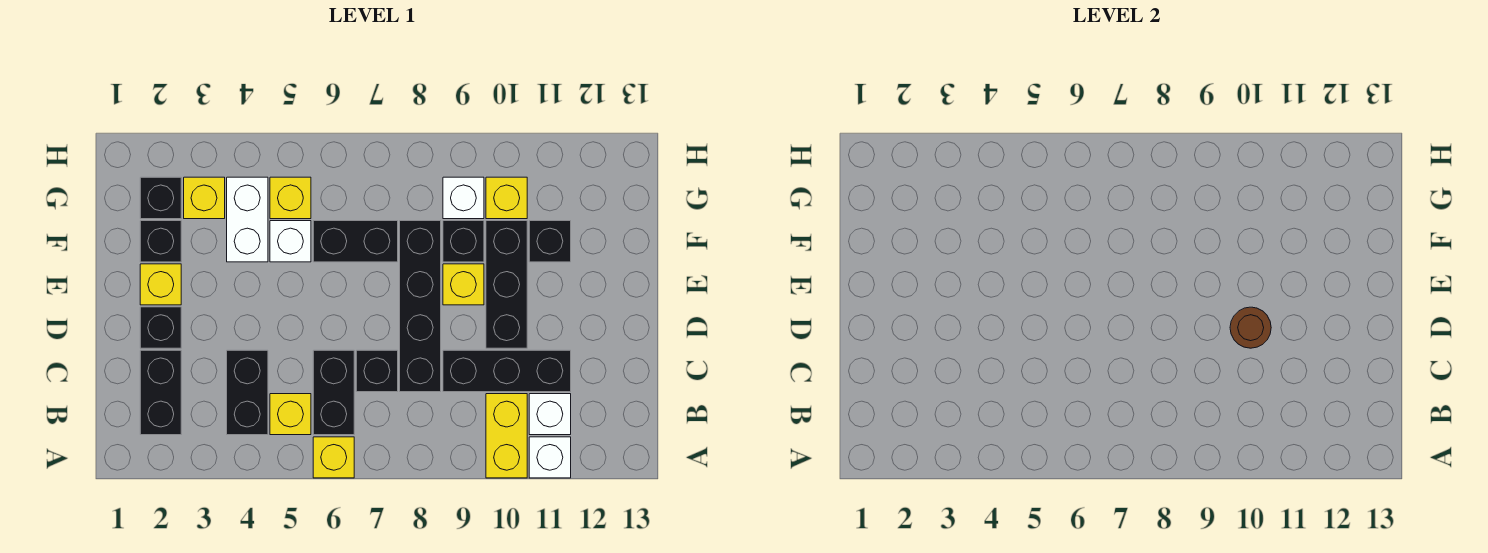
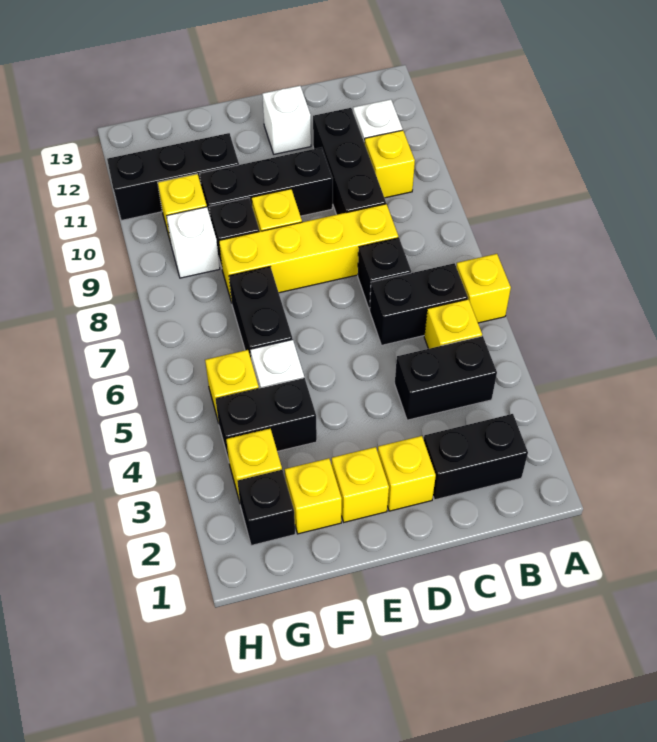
yellow brick A10:B10 level 1 -> yellow brick B10 level 1
white brick A11 level 1 -> white brick D12 level 1
black brick C8:F8 level 1 -> yellow brick C8:F8 level 1
black brick D2 level 1 -> yellow brick D2 level 1
brown round brick D10 level 2 -> none
black brick F2 level 1 -> yellow brick F2 level 1
white brick F4:G4 level 1 -> black brick F4:G4 level 1
black brick F11 level 1 -> black brick F11:H11 level 1

